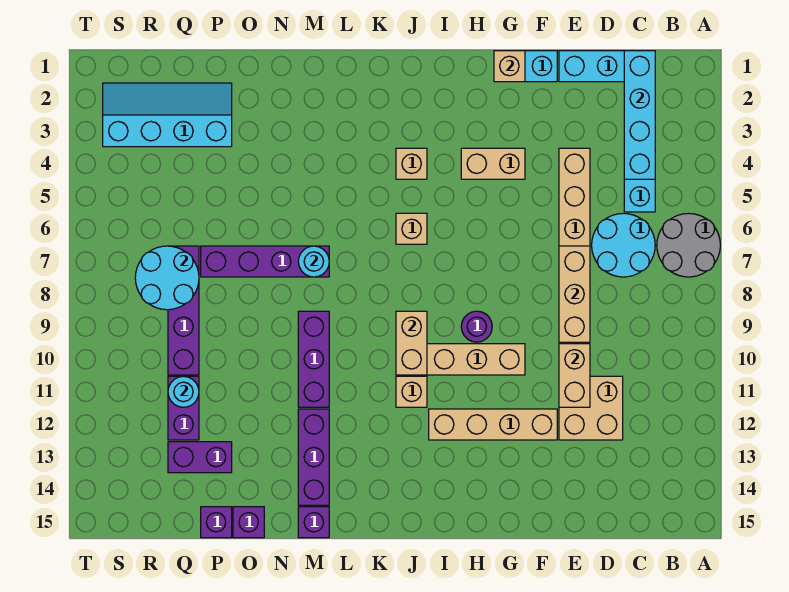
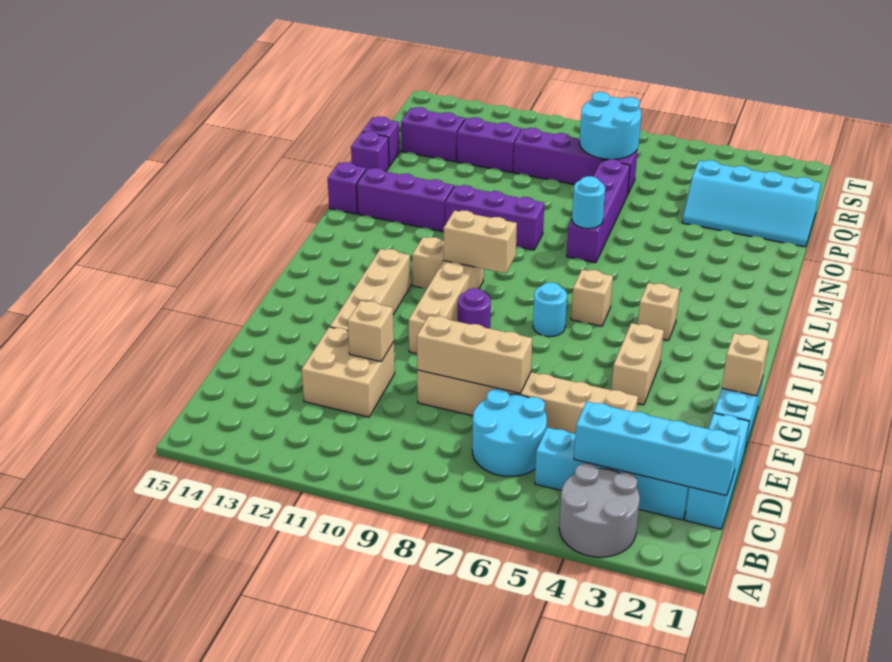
grey round brick A6:B7 level 1 -> grey round brick A3:B4 level 1
tan brick E10:E11 level 2 -> tan brick E11 level 2
cyan slope P2:S3 level 1 top 3 -> cyan slope P1:Q4 level 1 top Q
purple brick P13:Q13 level 1 -> purple brick Q13:Q14 level 1
cyan round brick Q11 level 2 -> cyan round brick I7 level 1

